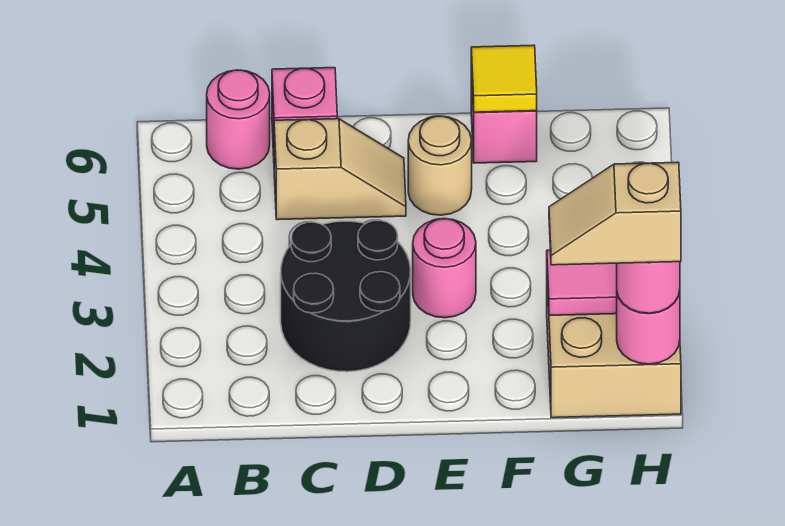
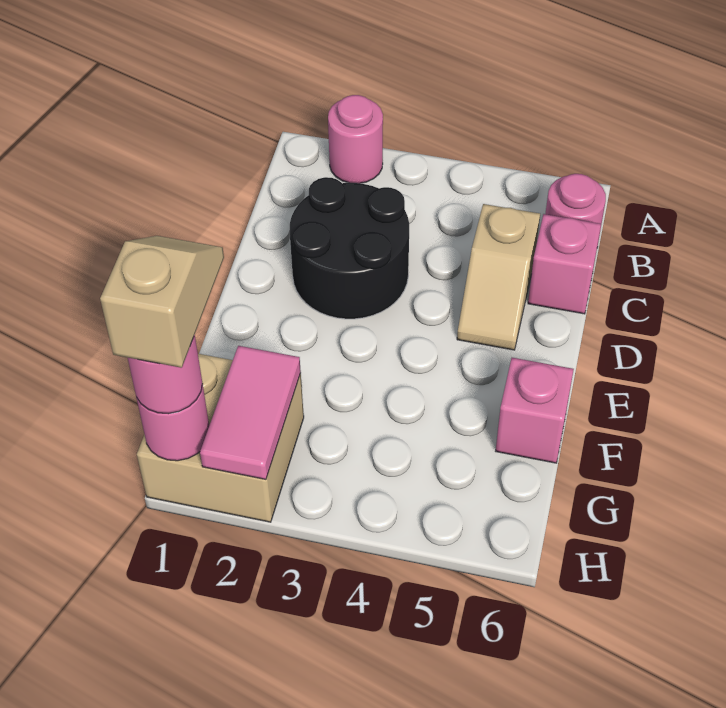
pink round brick E3 level 1 -> pink round brick A2 level 1
tan round brick E5 level 1 -> none
yellow tile F6 level 2 -> none

